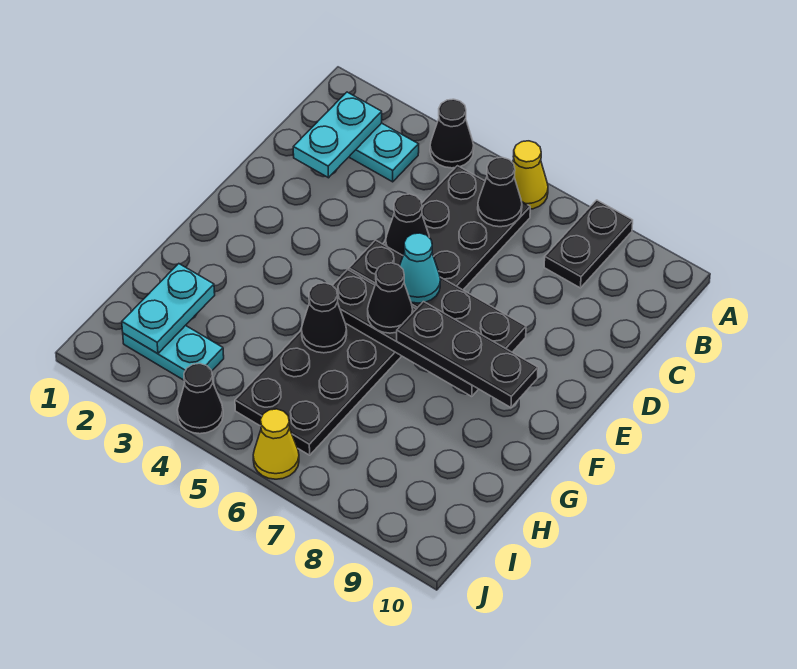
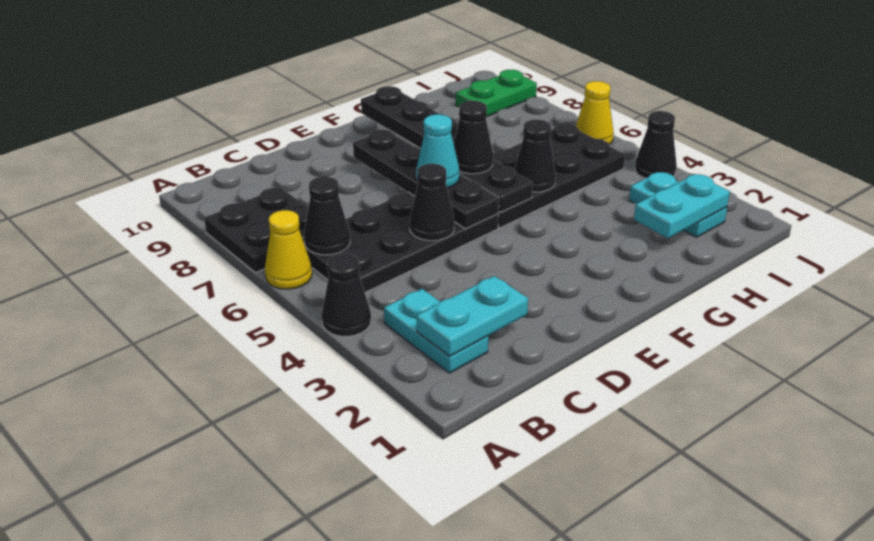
black plate A8:B8 level 1 -> black plate A7:B8 level 1
none -> green plate I9:J9 level 1

